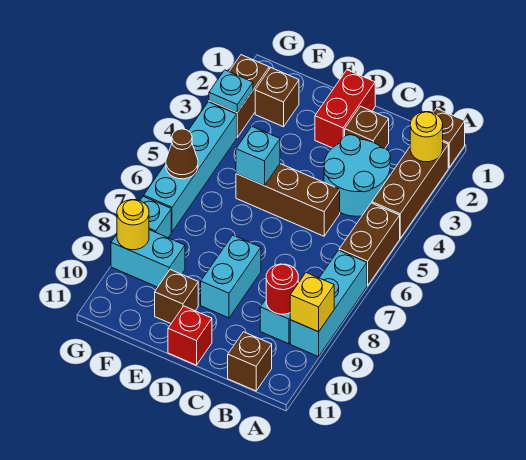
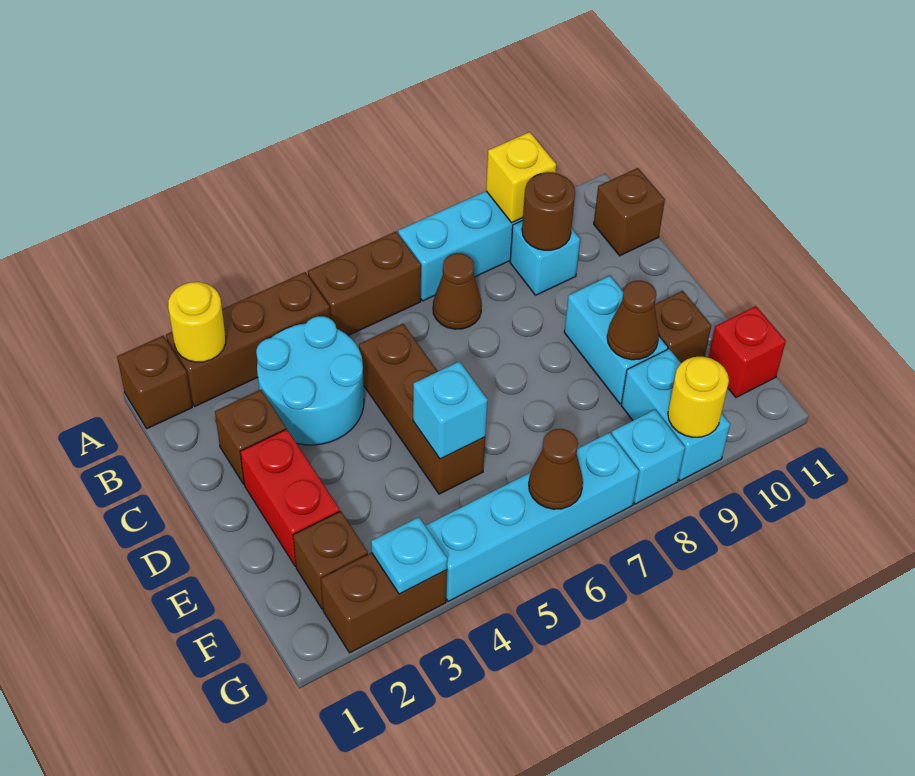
none -> brown cone B7 level 1
red round brick B9 level 2 -> brown round brick B9 level 2
red brick D1:D2 level 1 -> red brick D2:E2 level 1
cyan brick D8:D9 level 1 -> cyan brick D9:E9 level 1
red brick D11 level 1 -> red brick F11 level 1
none -> brown cone E9 level 2

